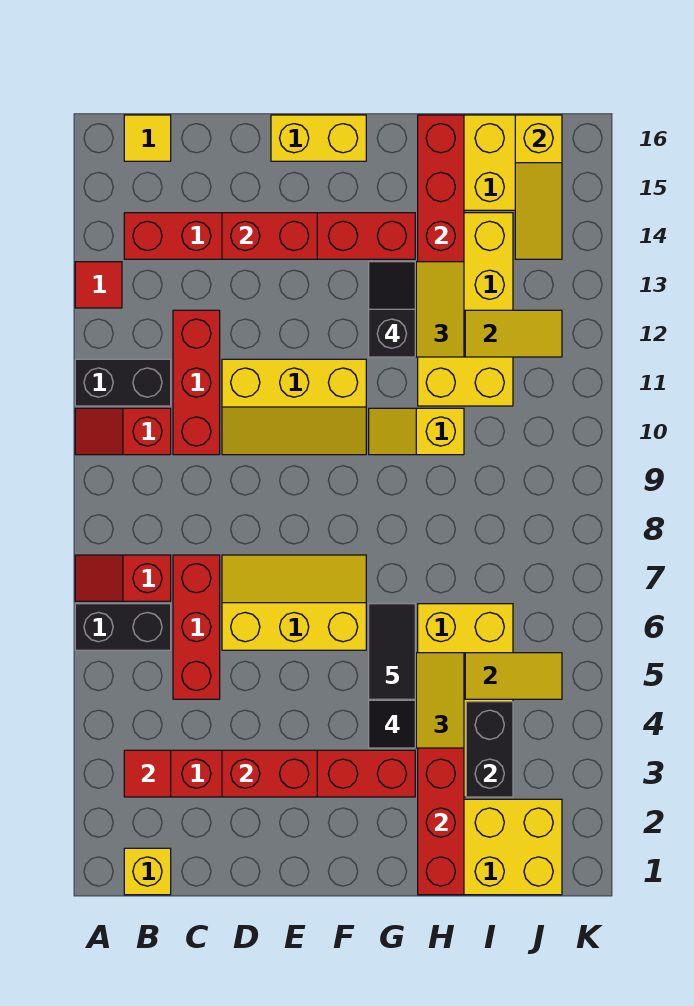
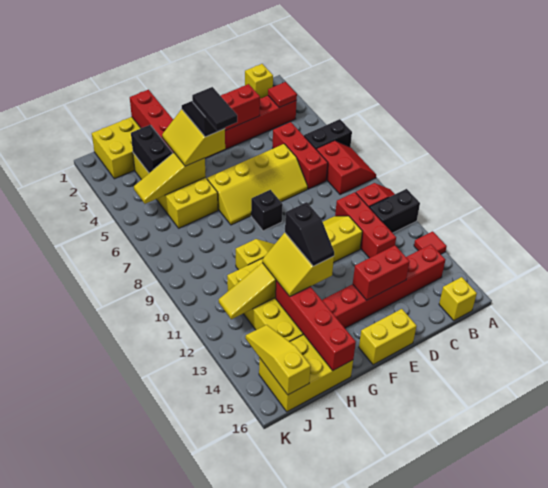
red slope A7:B7 level 1 top B -> red slope A7:B8 level 1 top B
yellow tile B16 level 1 -> yellow brick B16 level 1
yellow slope D6:F7 level 1 top 6 -> yellow slope D6:G7 level 1 top 6
none -> black brick F8 level 1

